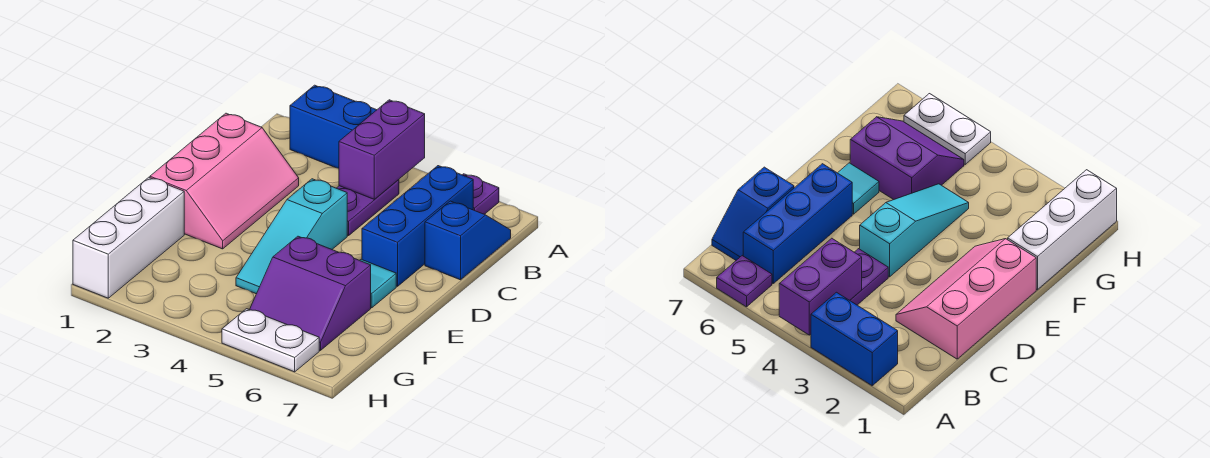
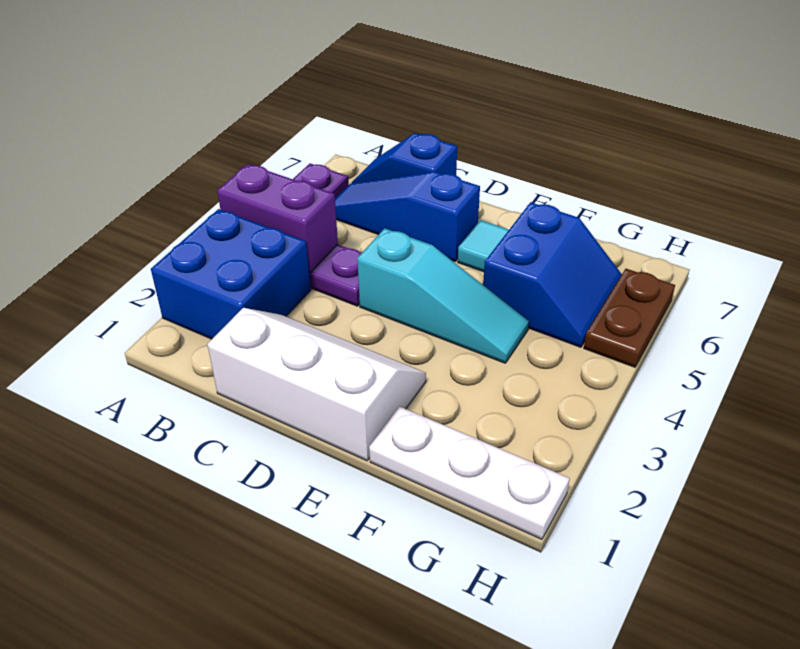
blue brick A2:A3 level 1 -> blue brick A2:B3 level 1
blue brick B6:D6 level 1 -> blue slope B6:D6 level 1 top D
pink slope C1:E2 level 1 top 1 -> white slope C1:E2 level 1 top 1
white brick F1:H1 level 1 -> white plate F1:H1 level 1
purple slope F5:G6 level 1 top F -> blue slope F5:G6 level 1 top F
white plate H5:H6 level 1 -> brown plate H5:H6 level 1

